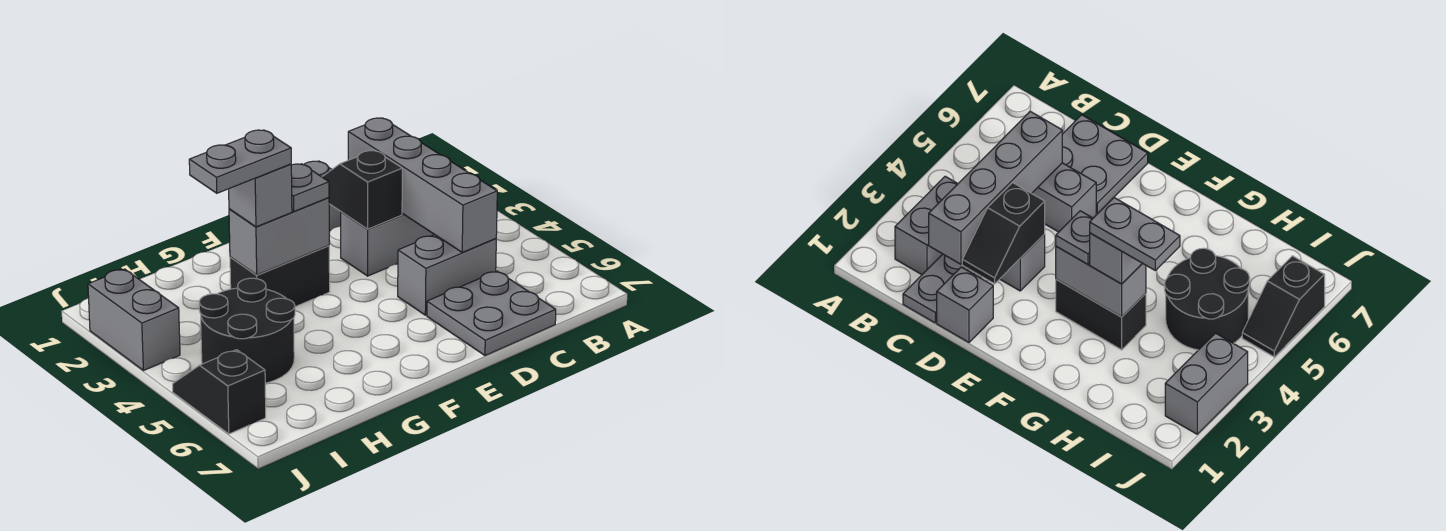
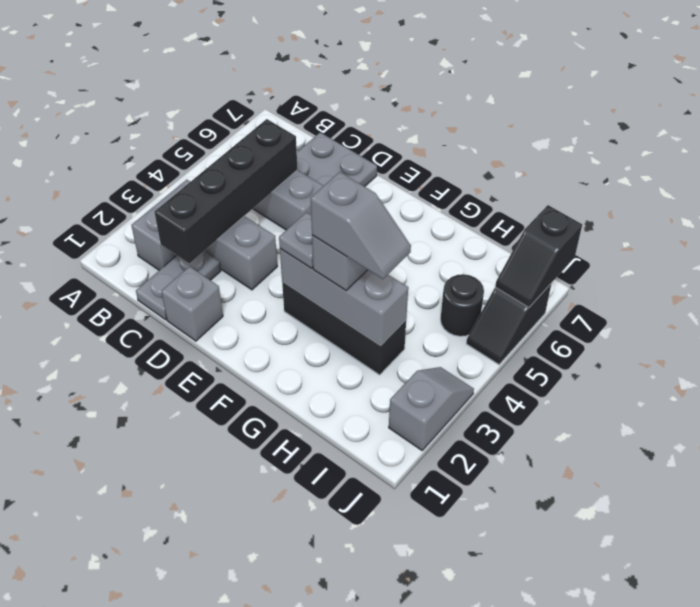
grey brick C2:C5 level 2 -> black brick C2:C5 level 2
black slope D2:D3 level 2 top 3 -> black slope J6:J7 level 2 top 7
black brick F3:G3 level 1 -> black brick F3:H3 level 1
grey brick F3:G3 level 2 -> grey brick F3:H3 level 2
grey plate G3:H3 level 4 -> grey slope G3:H3 level 4 top G
black round brick H4:I5 level 1 -> black round brick I5 level 1
grey brick J2:J3 level 1 -> grey slope J2:J3 level 1 top 2

